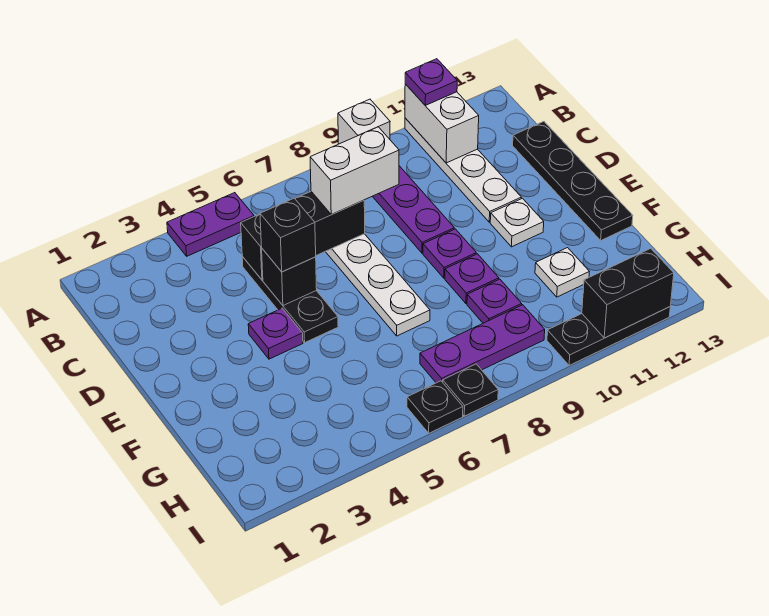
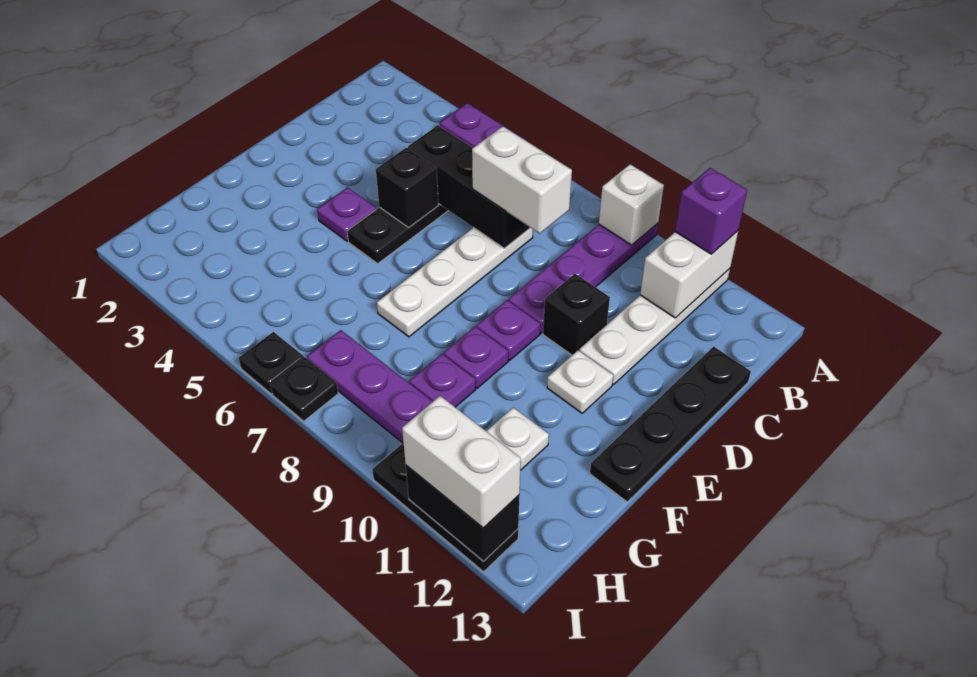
purple plate A11 level 3 -> purple brick A11 level 3
black brick D5 level 3 -> black brick D10 level 1
none -> white brick I11:I12 level 3

